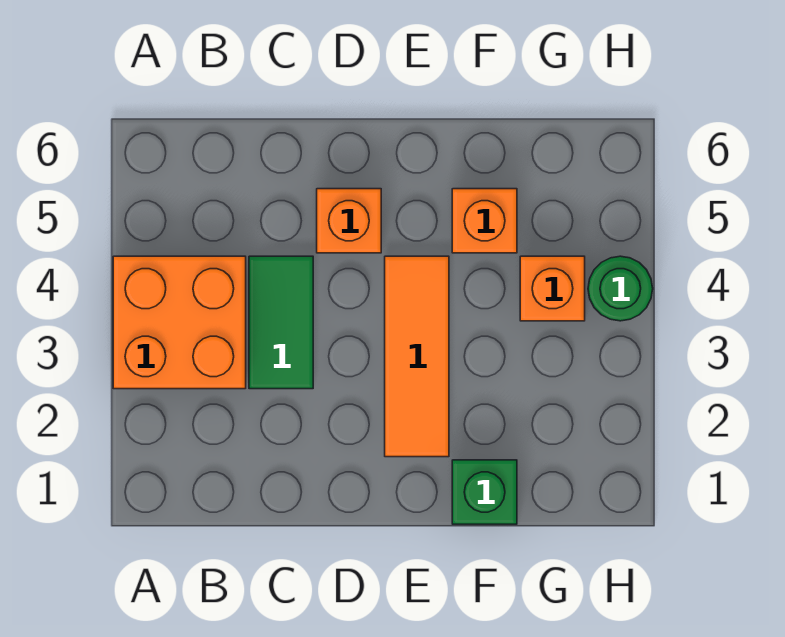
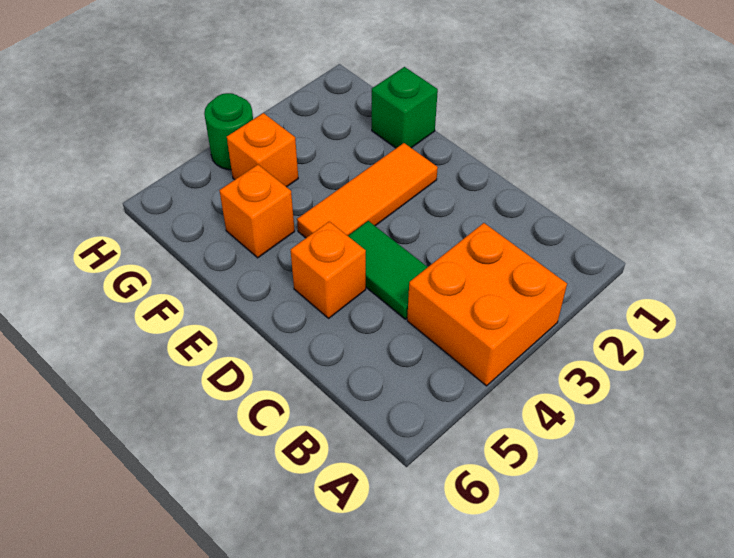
green tile C3:C4 level 1 -> green tile C4:D4 level 1

